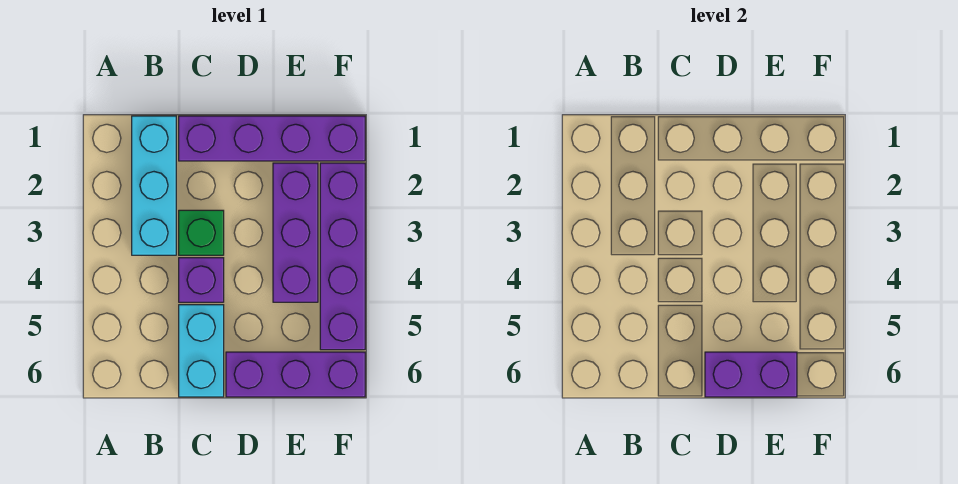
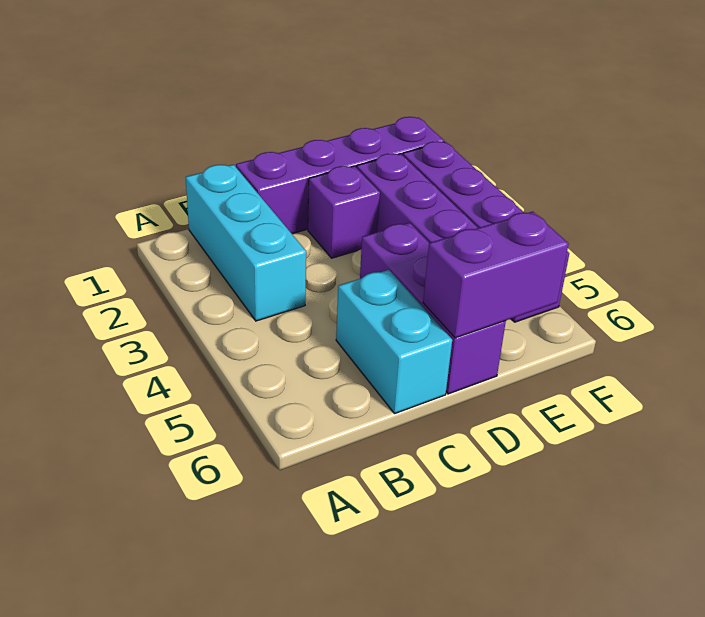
green brick C3 level 1 -> none
purple brick C4 level 1 -> purple brick D2 level 1
purple brick D6:F6 level 1 -> purple brick D4:D6 level 1

